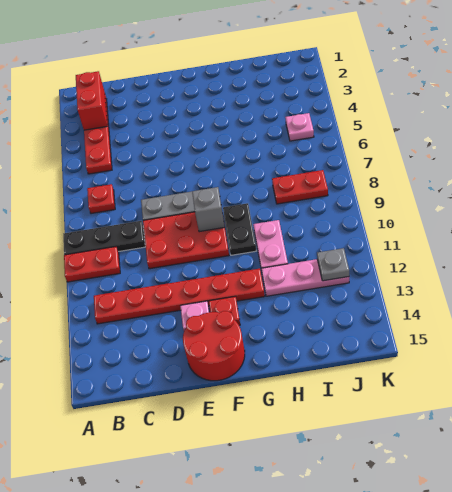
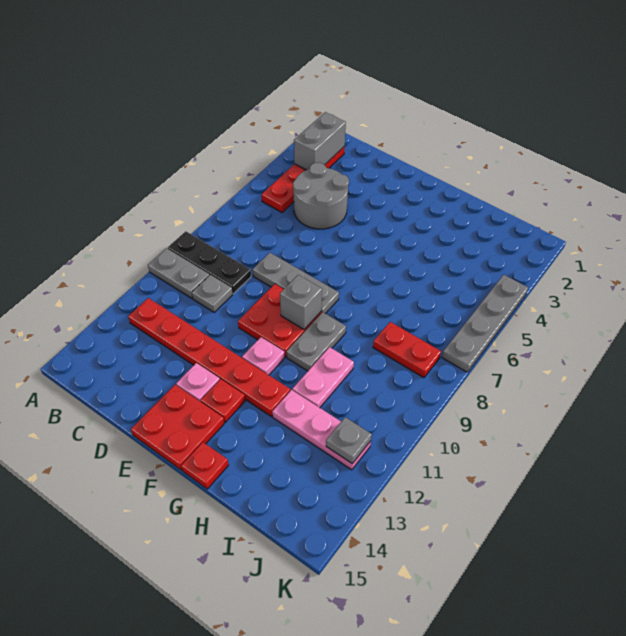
red plate A10:B10 level 1 -> grey plate A10:B10 level 1
red brick B2:B3 level 2 -> grey brick B2:B3 level 2
red plate B7 level 1 -> red plate G15 level 1
none -> grey round brick C4:D5 level 1
none -> grey plate C10 level 1
red plate D9:F10 level 1 -> red plate E9:F10 level 1
red round brick E14:F15 level 1 -> red plate E14:F15 level 1
black plate G9:G10 level 1 -> grey plate G9:G10 level 1
pink plate J5 level 1 -> pink plate F11 level 1
none -> grey plate K4:K7 level 1

